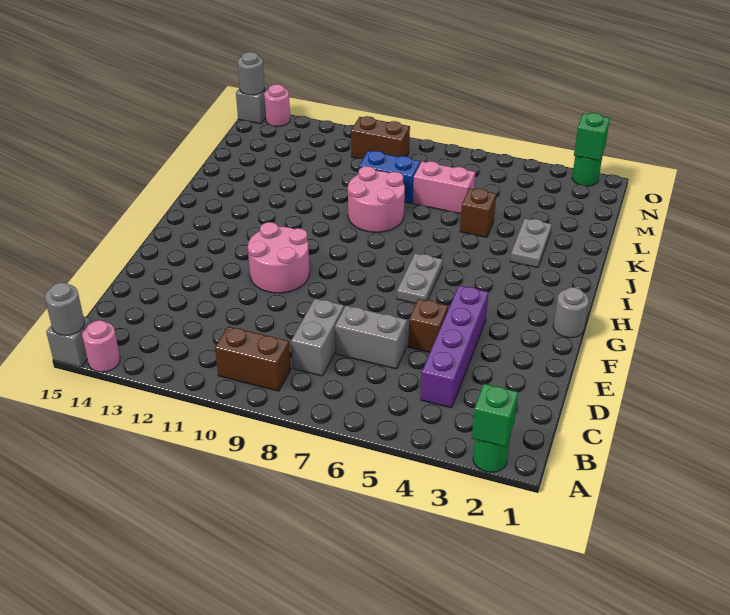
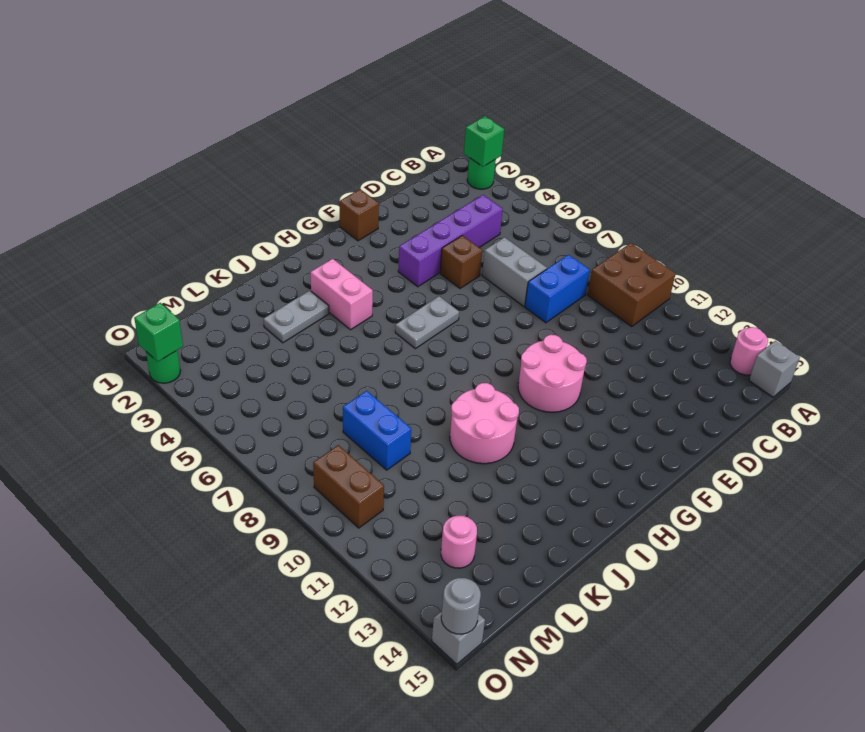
grey round brick A15 level 2 -> none
brown brick B9:B10 level 1 -> brown brick A9:B10 level 1
grey brick C8:D8 level 1 -> blue brick C8:D8 level 1
grey round brick G1 level 1 -> none
pink round brick J8:K9 level 1 -> pink round brick I10:J11 level 1
brown brick K5 level 1 -> brown brick F1 level 1
pink brick L6:L7 level 1 -> pink brick I3:I4 level 1
pink round brick O14 level 1 -> pink round brick M13 level 1

